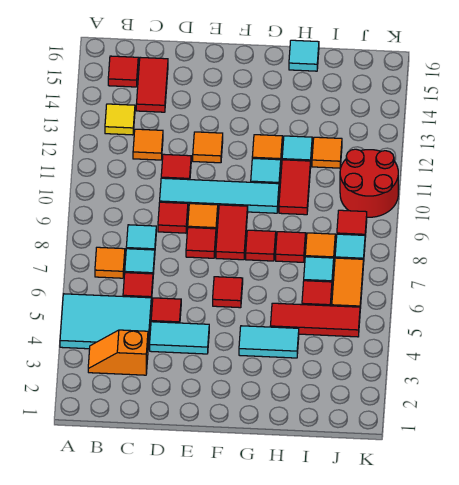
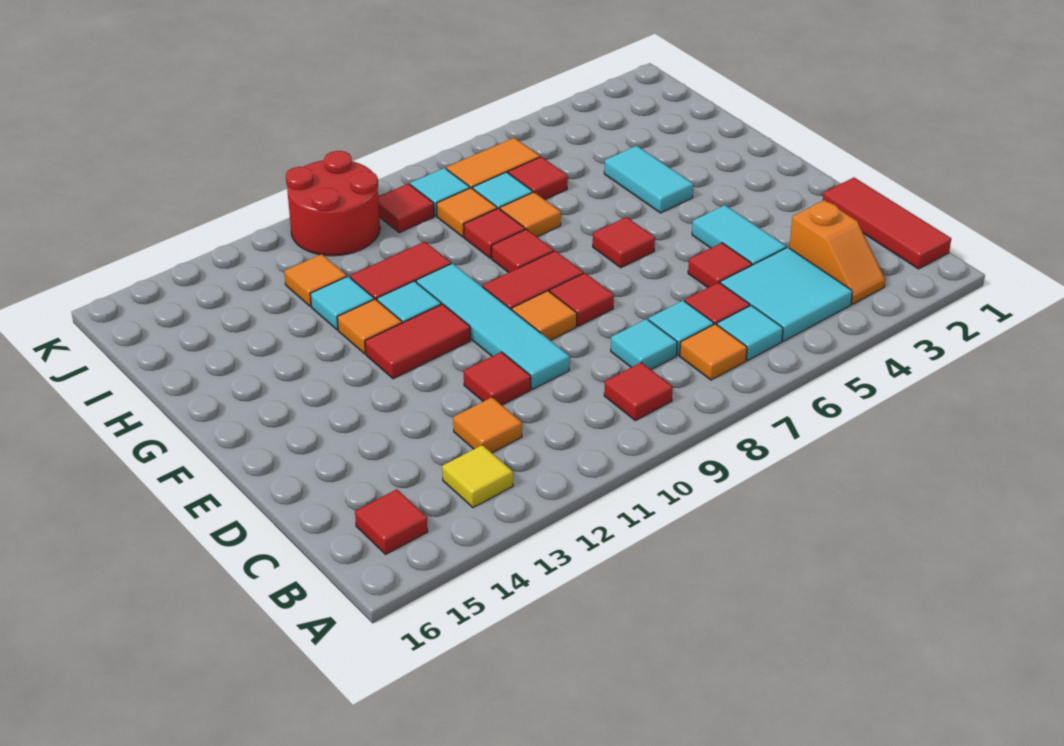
cyan tile A4:C5 level 1 -> cyan tile B4:C5 level 1
red tile C14:C15 level 1 -> red tile F11:F12 level 1
red tile D9 level 1 -> red tile B9 level 1
orange tile E12 level 1 -> orange tile H7 level 1
red tile H5:J5 level 1 -> red tile B1:D1 level 1
cyan tile H16 level 1 -> cyan tile B6 level 1

